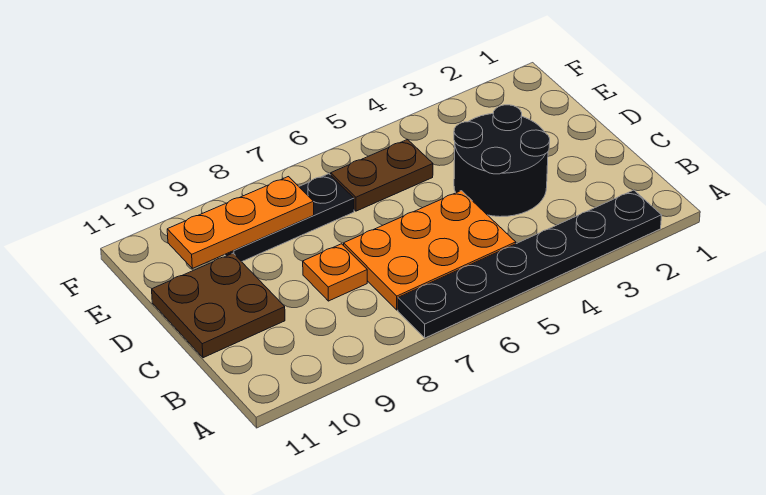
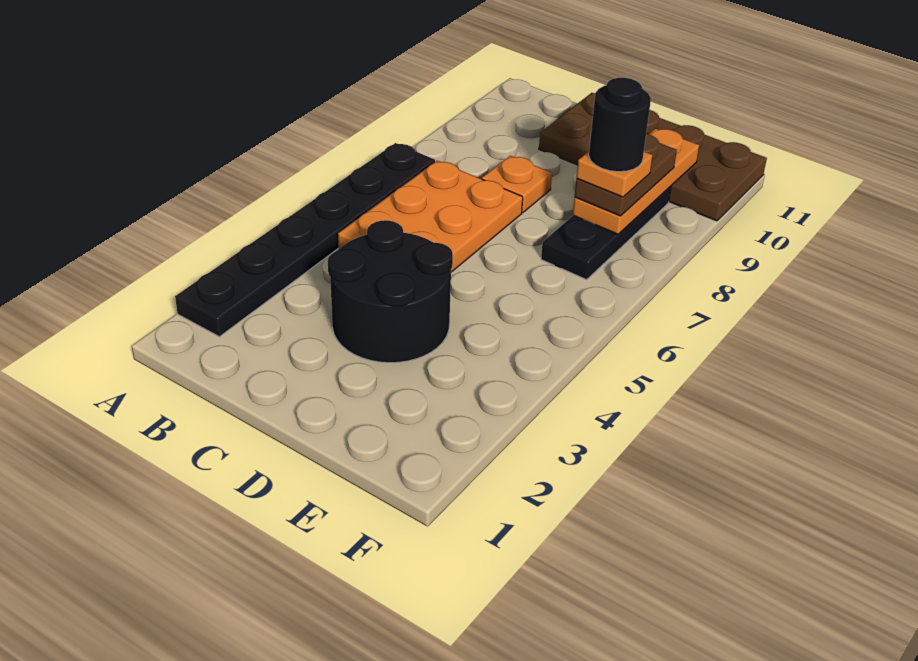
brown plate C10:D11 level 1 -> brown plate C10:F11 level 1
brown plate E5:E6 level 1 -> brown plate E8:E9 level 3
none -> orange plate E8 level 4
none -> black round brick E8 level 5

